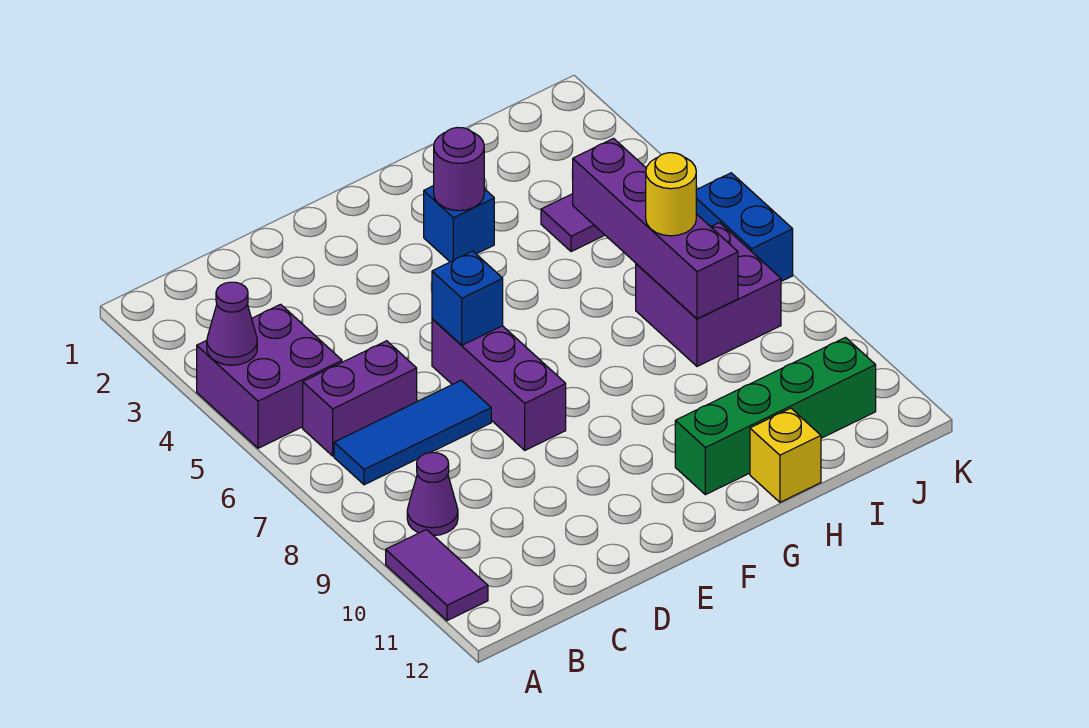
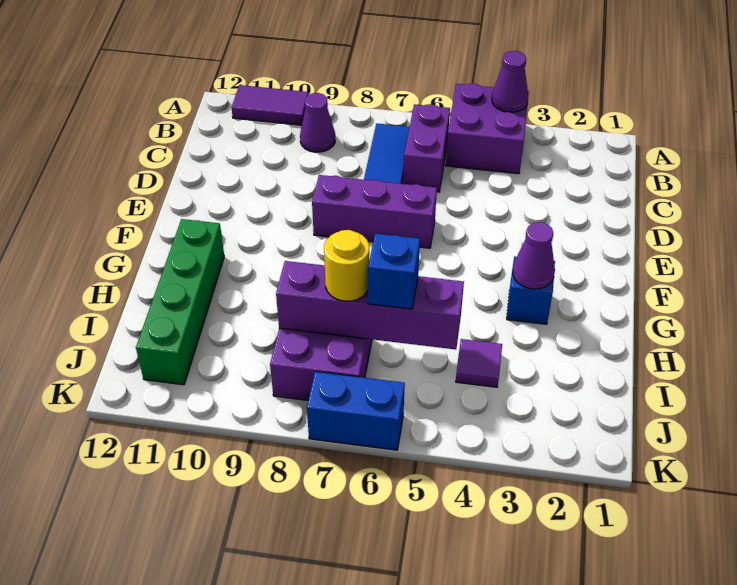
blue brick E6 level 2 -> blue brick I6 level 3
purple round brick G3 level 2 -> purple cone G3 level 2
yellow brick H12 level 1 -> none

